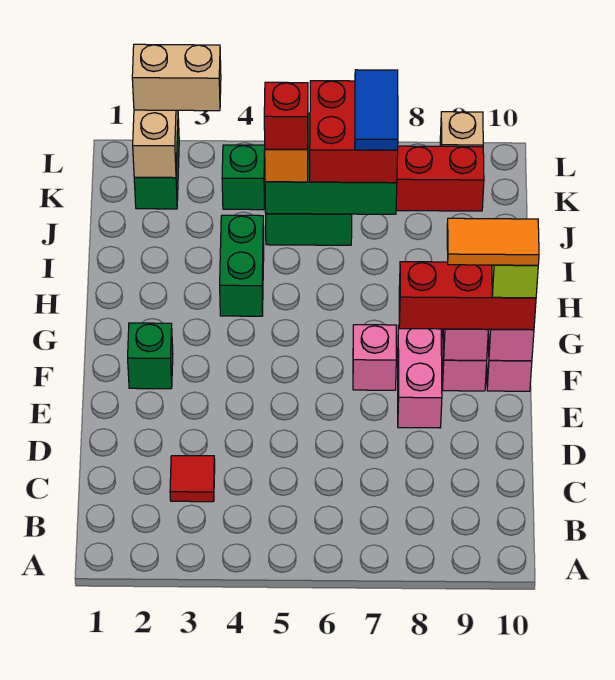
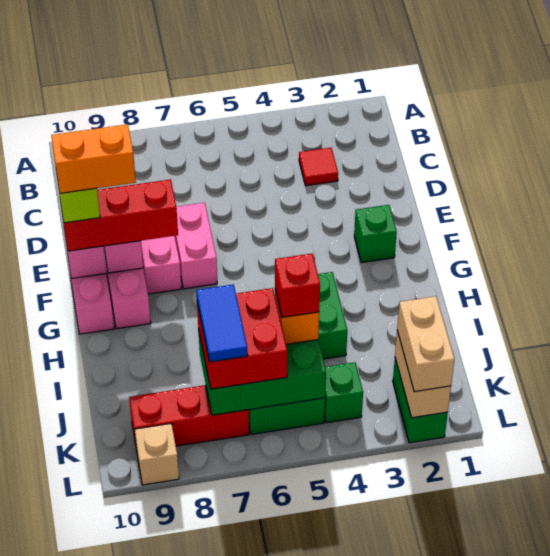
pink brick F7 level 1 -> pink brick E7:F7 level 1
orange tile F9:F10 level 5 -> orange brick F9:F10 level 5
tan brick L2:L3 level 3 -> tan brick K2:L2 level 3

